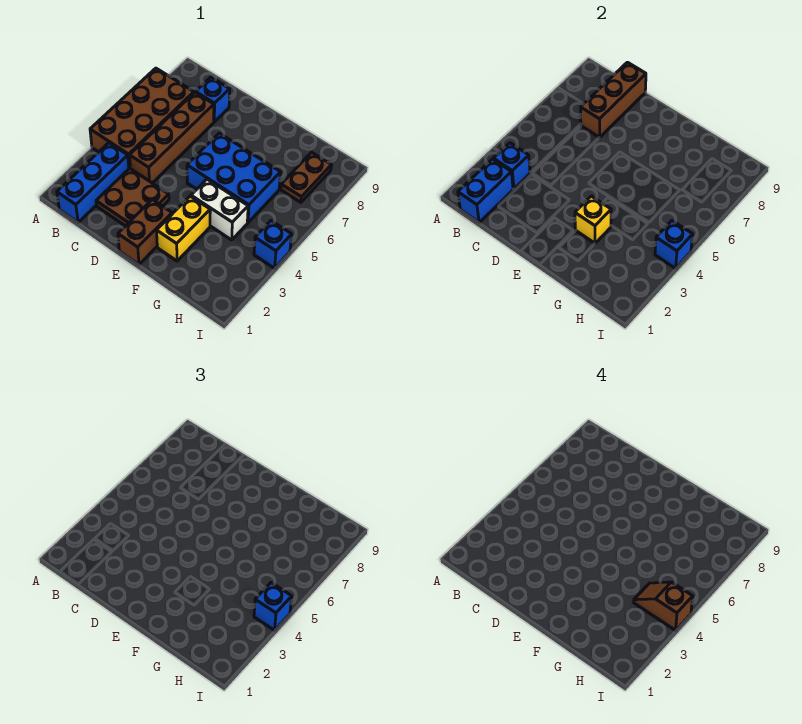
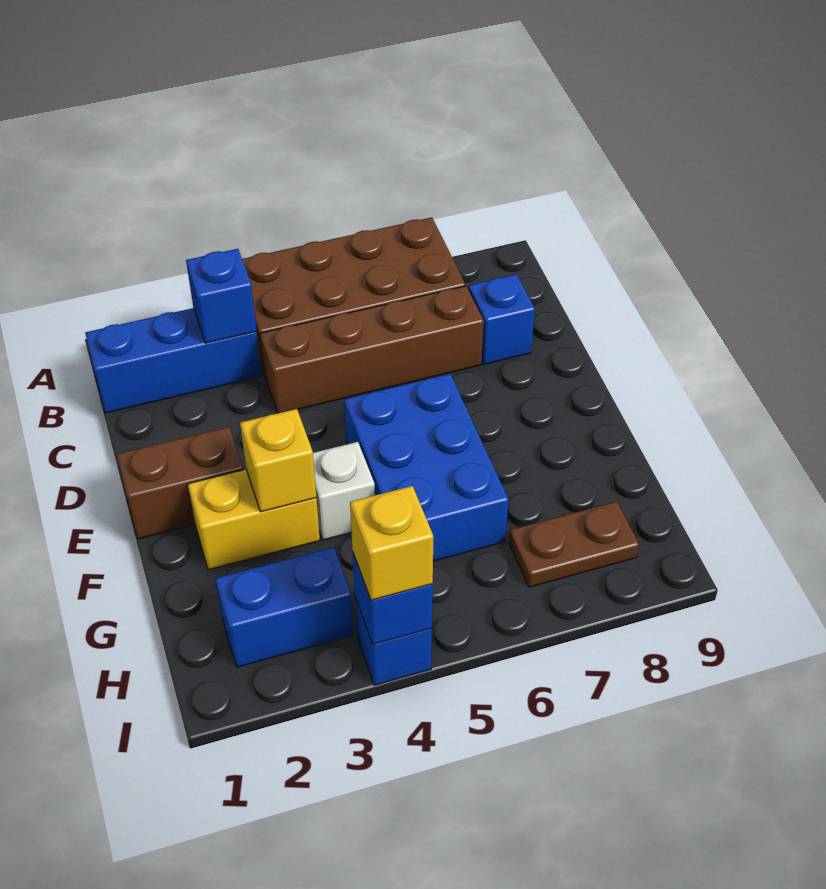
blue brick B1:B2 level 2 -> blue brick H2:H3 level 1
brown plate C2:D3 level 1 -> none
brown brick C7:C9 level 2 -> none
white brick F4:G4 level 1 -> white brick F4 level 1
brown slope H4:I4 level 4 top I -> none
blue brick I4 level 3 -> yellow brick I4 level 3

